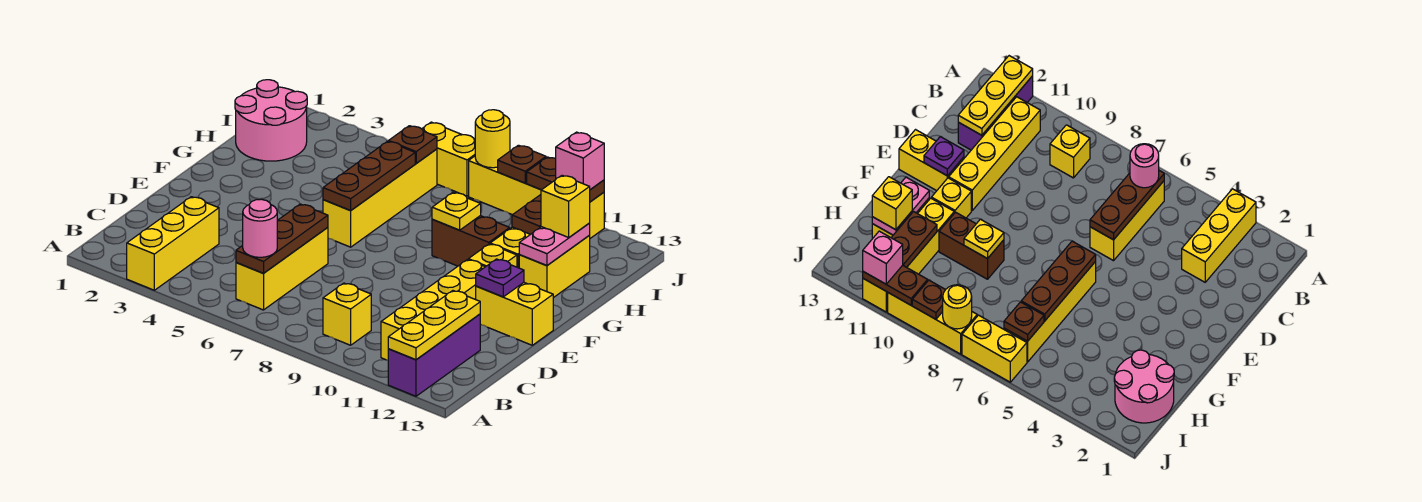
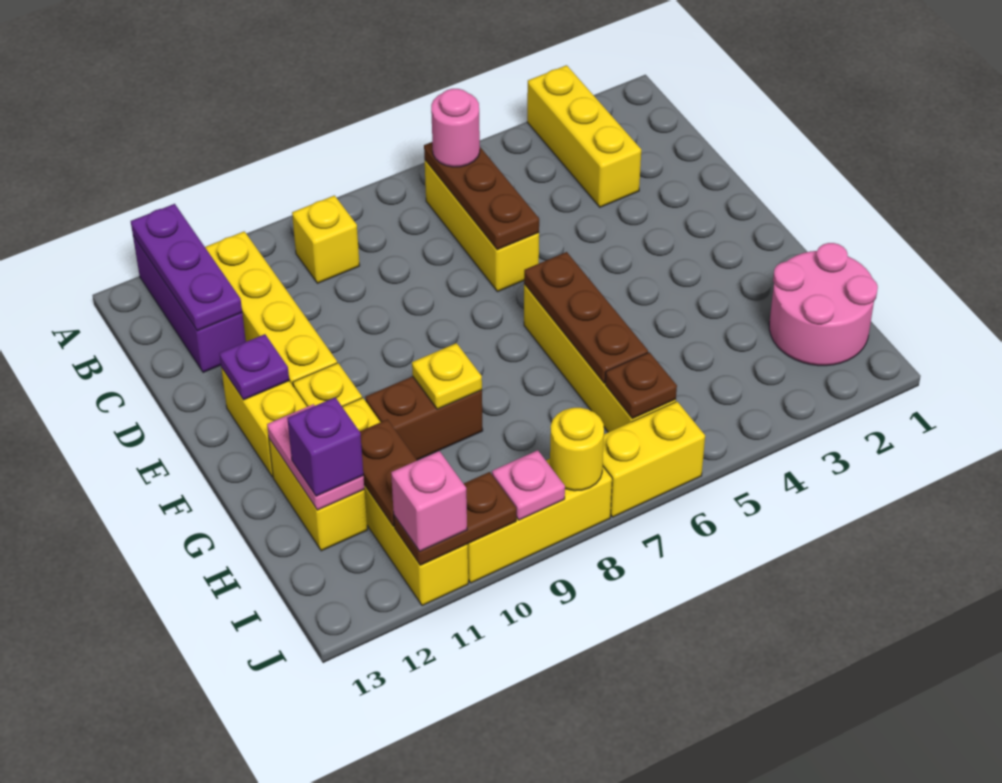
yellow plate A12:C12 level 2 -> purple plate A12:C12 level 2
yellow brick E12:E13 level 1 -> yellow brick E12:F12 level 1
yellow brick H12 level 3 -> purple brick H12 level 3
brown plate J9 level 2 -> pink plate J9 level 2

